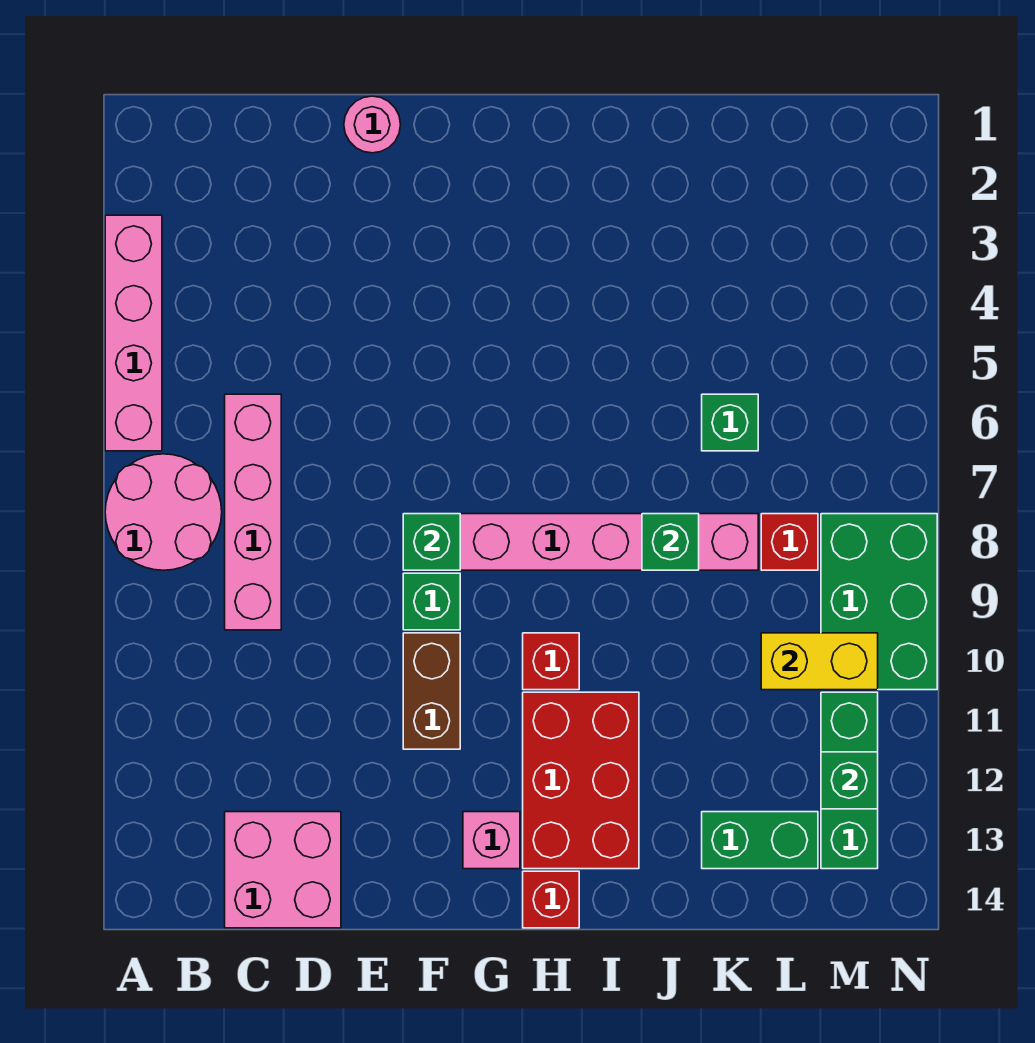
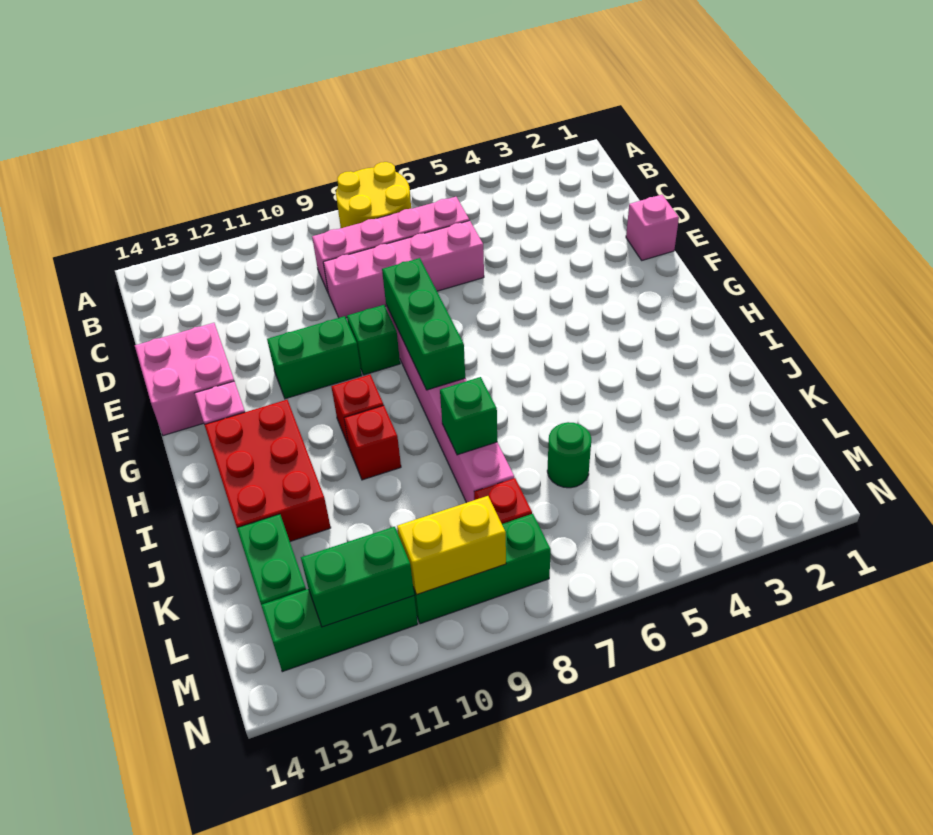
pink brick A3:A6 level 1 -> pink brick D6:D9 level 1
pink round brick A7:B8 level 1 -> yellow round brick A7:B8 level 1
pink brick C13:D14 level 1 -> pink brick E13:F14 level 1
pink round brick E1 level 1 -> pink brick E1 level 1
green brick F8 level 2 -> green brick F8:H8 level 2
brown brick F10:F11 level 1 -> green brick F10:F11 level 1
red brick H11:I13 level 1 -> red brick H12:J13 level 1
red brick H14 level 1 -> red brick I10 level 1
green brick K6 level 1 -> green round brick K6 level 1
yellow brick L10:M10 level 2 -> yellow brick M9:M10 level 2
green brick M8:N10 level 1 -> green brick M8:M10 level 1
green brick M12 level 2 -> green brick M11:M12 level 2

